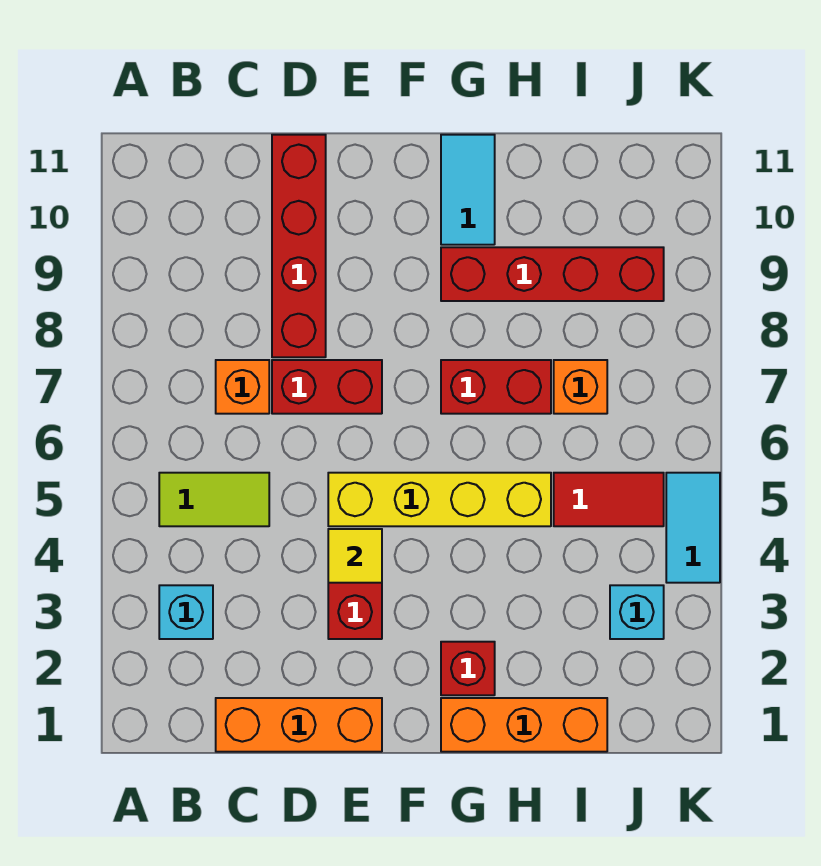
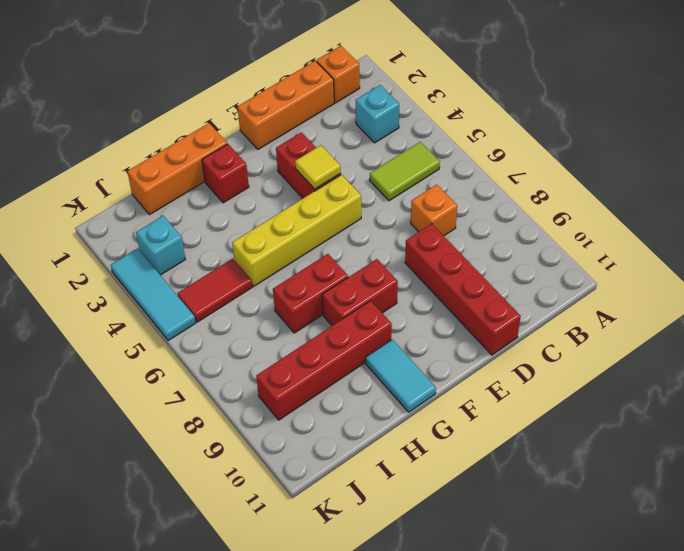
red brick D7:E7 level 1 -> red brick F8:G8 level 1
orange brick I7 level 1 -> orange brick B1 level 1
cyan tile K4:K5 level 1 -> cyan tile K3:K5 level 1

